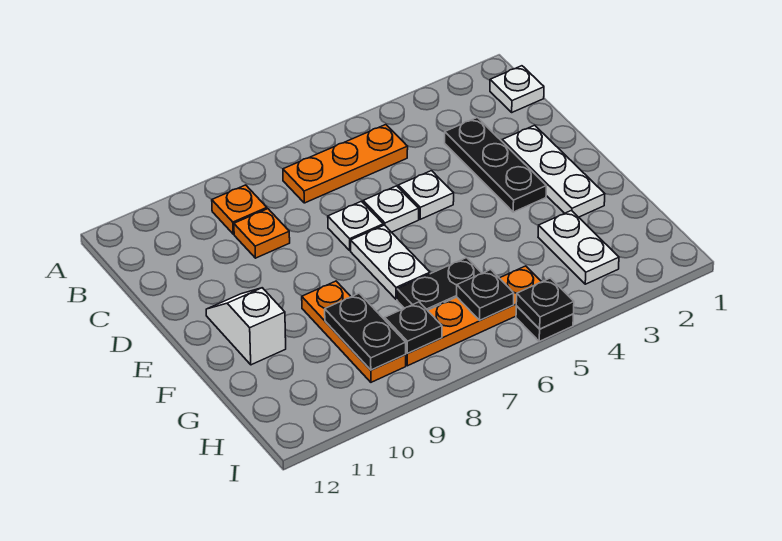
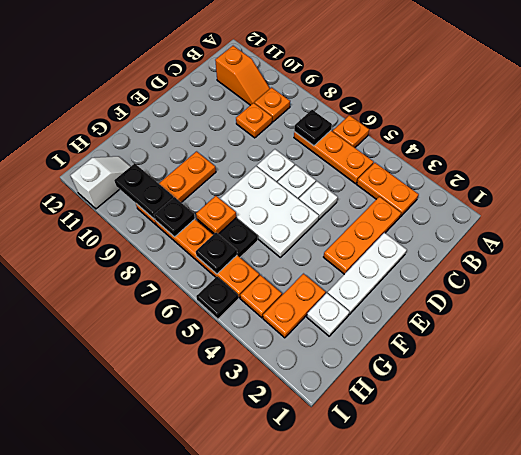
none -> orange plate A6 level 1
white plate B1 level 1 -> white plate G2 level 1
none -> orange plate B3:B4 level 1
none -> orange slope B10:B11 level 1 top 11
black plate C3:E3 level 1 -> orange plate C3:E3 level 1
white plate E7:F7 level 1 -> white plate E5:F7 level 1
white slope E11:F11 level 1 top F -> white slope H11:I11 level 1 top I
white plate G3:H3 level 1 -> orange plate G3:H3 level 1
none -> orange plate G7 level 2
black plate G9:H9 level 2 -> black plate H9:H10 level 2
none -> orange plate H4 level 1
black plate I5 level 2 -> black plate B7 level 2

